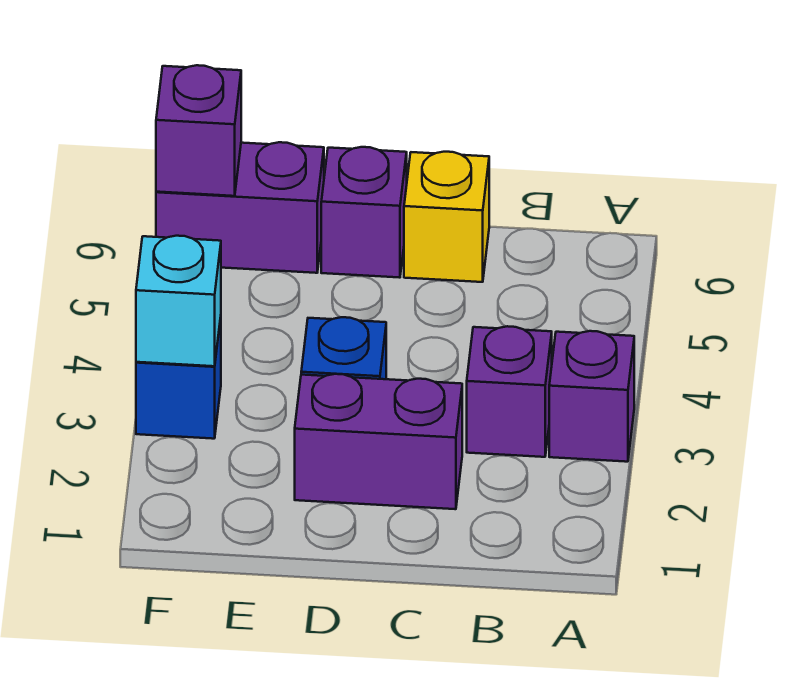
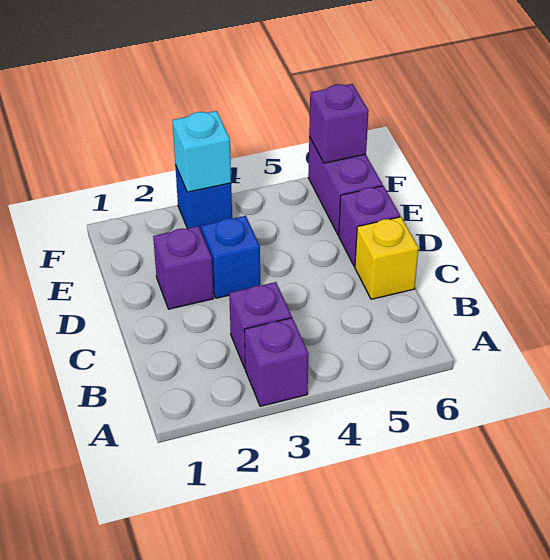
purple brick C2:D2 level 1 -> purple brick D2 level 1

